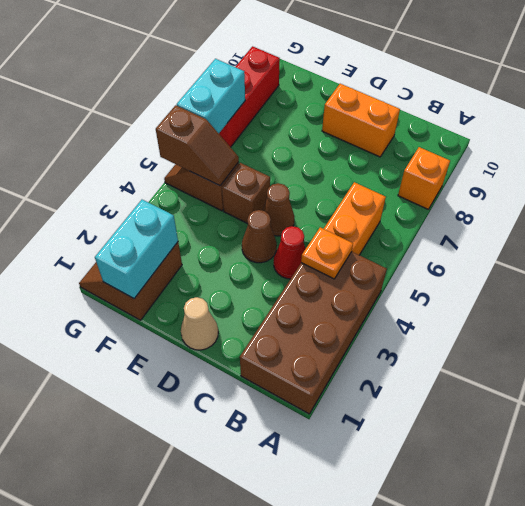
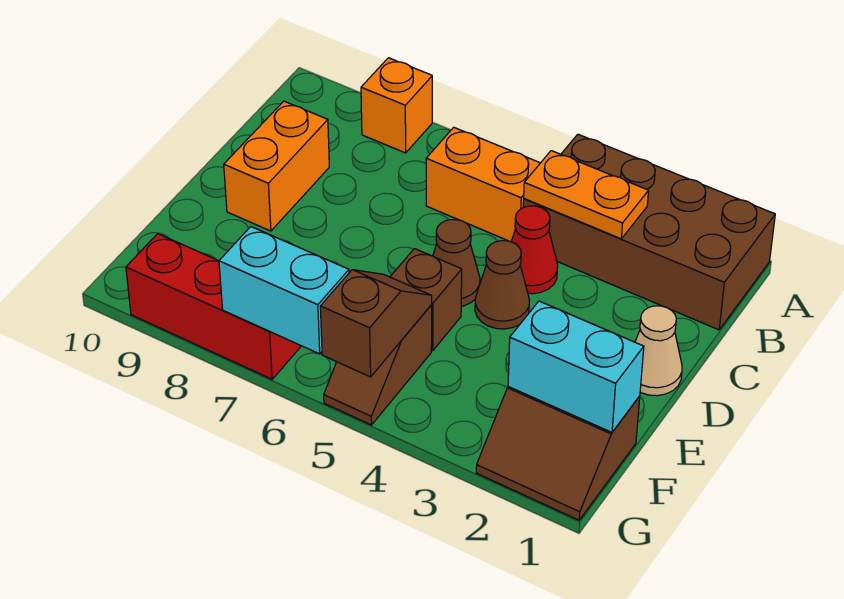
orange plate B4 level 2 -> orange plate B3:B4 level 2

